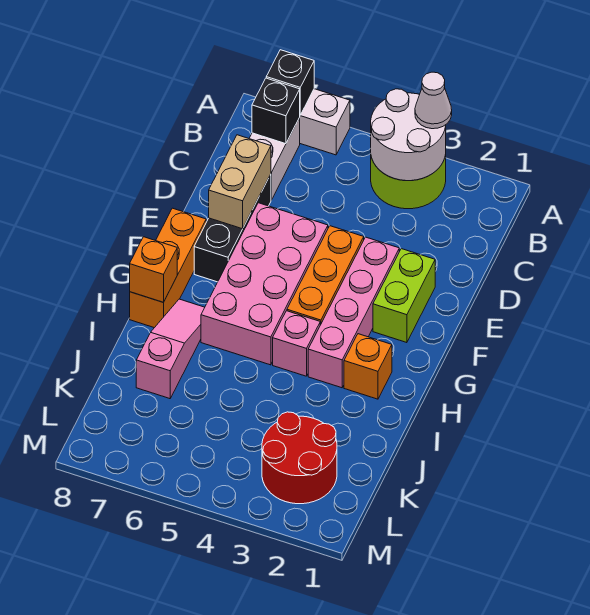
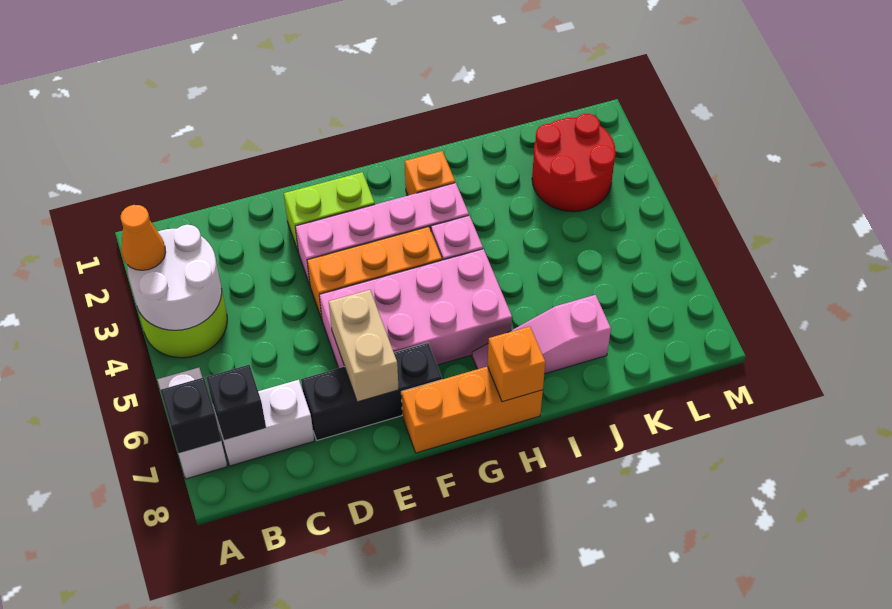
white cone A3 level 3 -> orange cone A3 level 3
tan brick D7:E7 level 2 -> tan brick E6:E7 level 2

